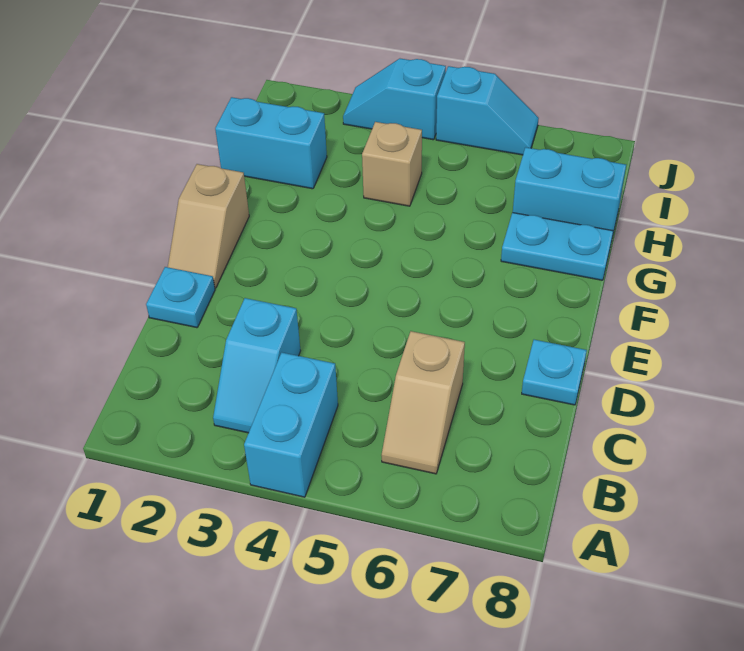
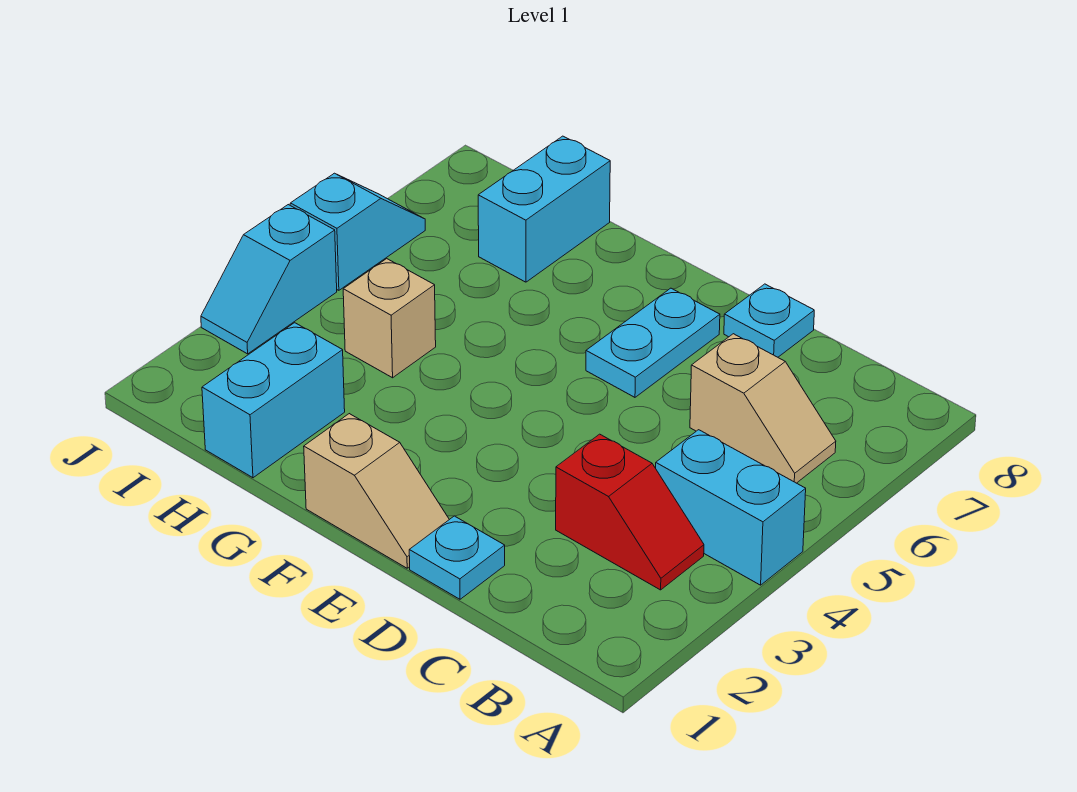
cyan slope B3:C3 level 1 top C -> red slope B3:C3 level 1 top C
cyan plate G7:G8 level 1 -> cyan plate E6:E7 level 1

